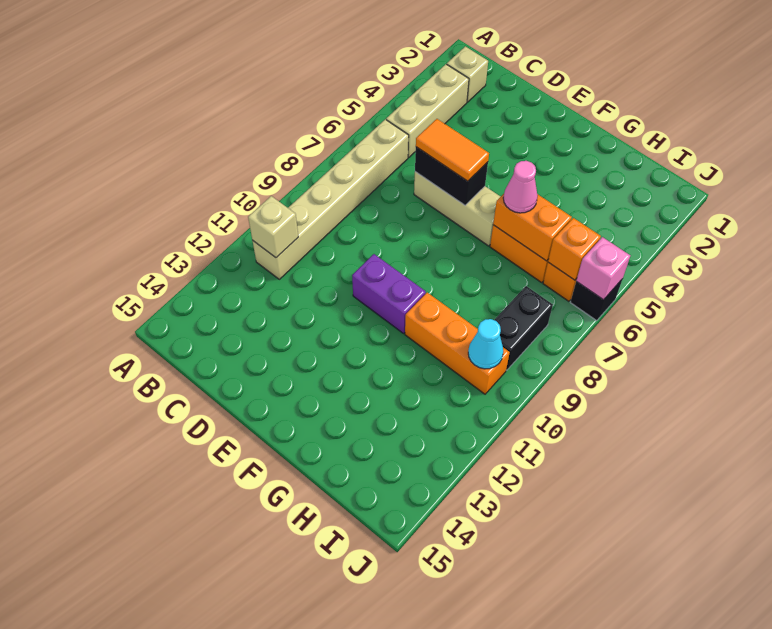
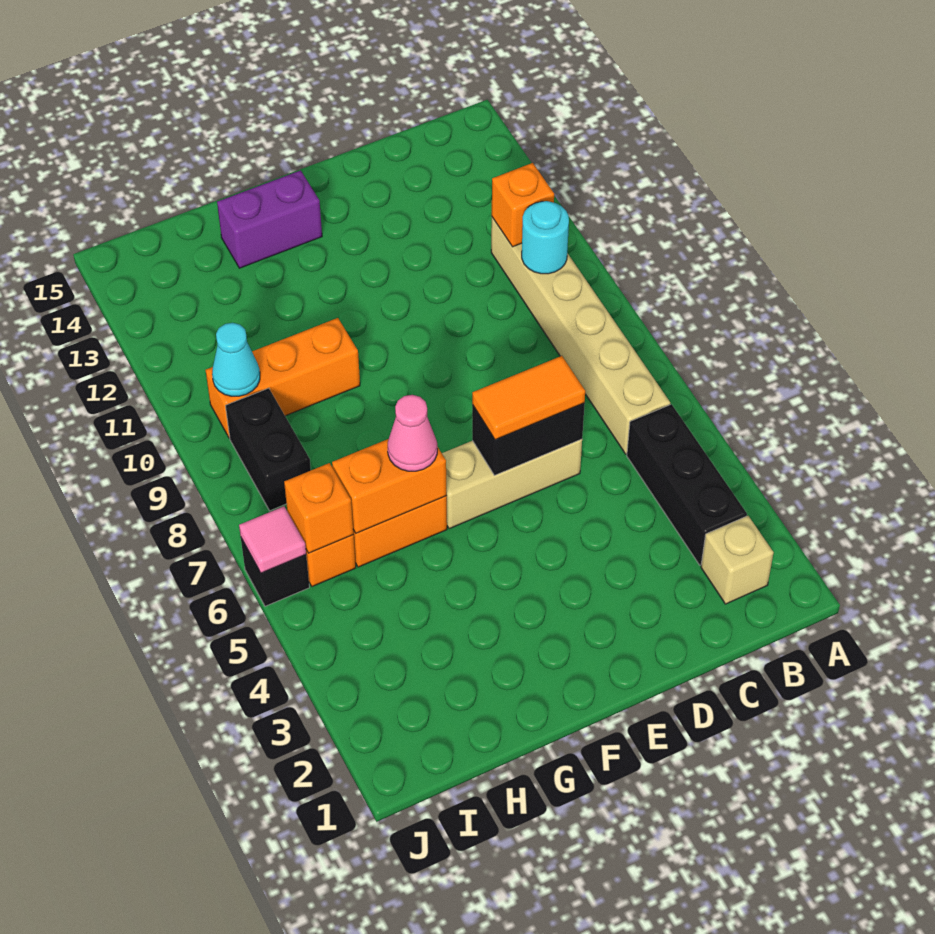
tan brick B3:B5 level 1 -> black brick B3:B5 level 1
none -> cyan round brick B10 level 2
tan brick B11 level 2 -> orange brick B11 level 2
purple brick E10:F10 level 1 -> purple brick F14:G14 level 1
pink brick J6 level 2 -> pink tile J6 level 2

